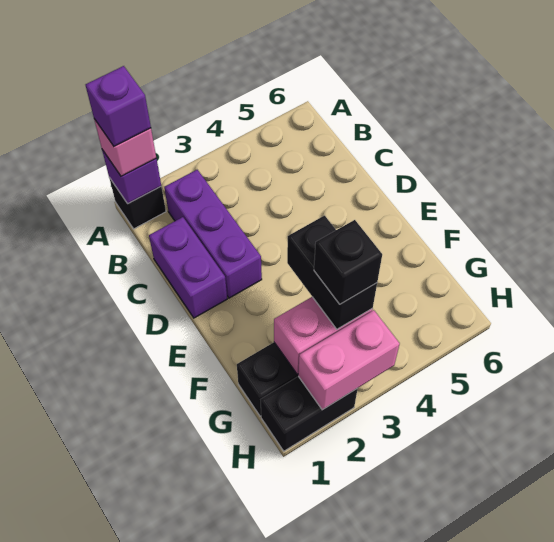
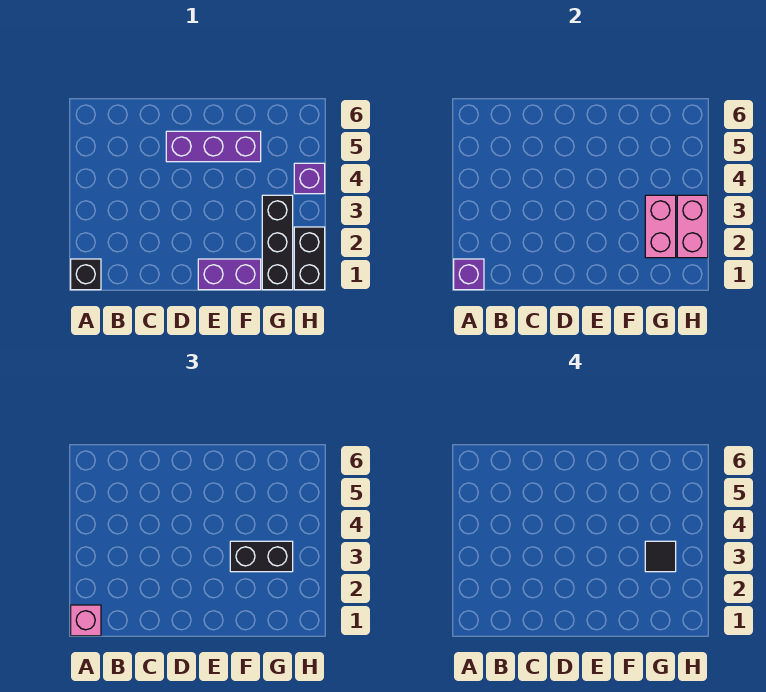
purple brick A1 level 4 -> purple brick H4 level 1
purple brick B2:D2 level 1 -> purple brick D5:F5 level 1
purple brick C1:D1 level 1 -> purple brick E1:F1 level 1
black brick G3 level 4 -> black tile G3 level 4

